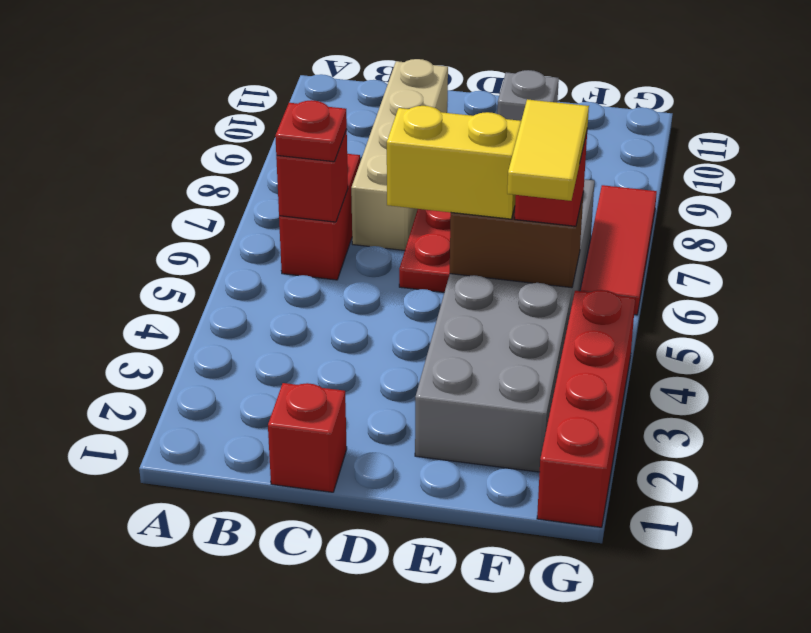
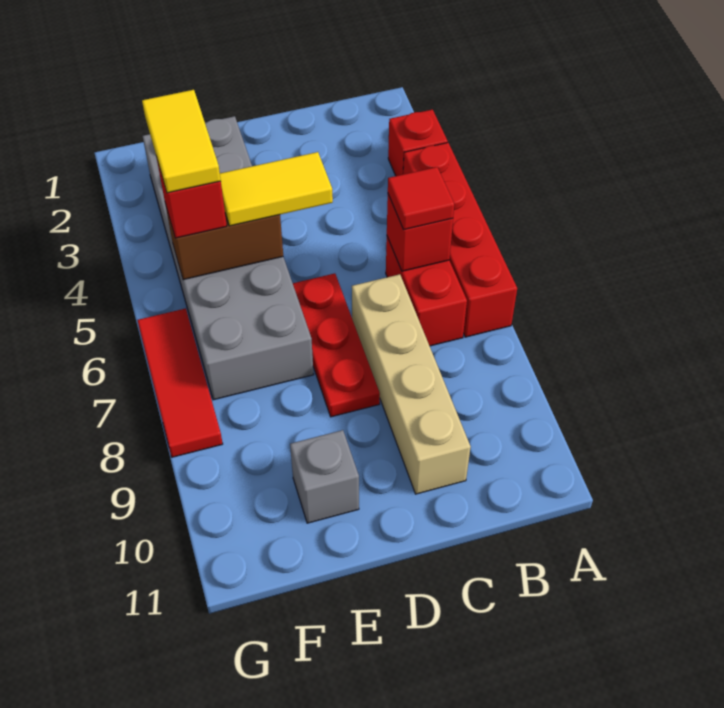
red plate B6 level 3 -> red tile B6 level 3
red brick C1 level 1 -> red brick A3 level 1
yellow brick D5:E5 level 3 -> yellow tile D5:E5 level 3
red brick G1:G4 level 1 -> red brick A4:A7 level 1

